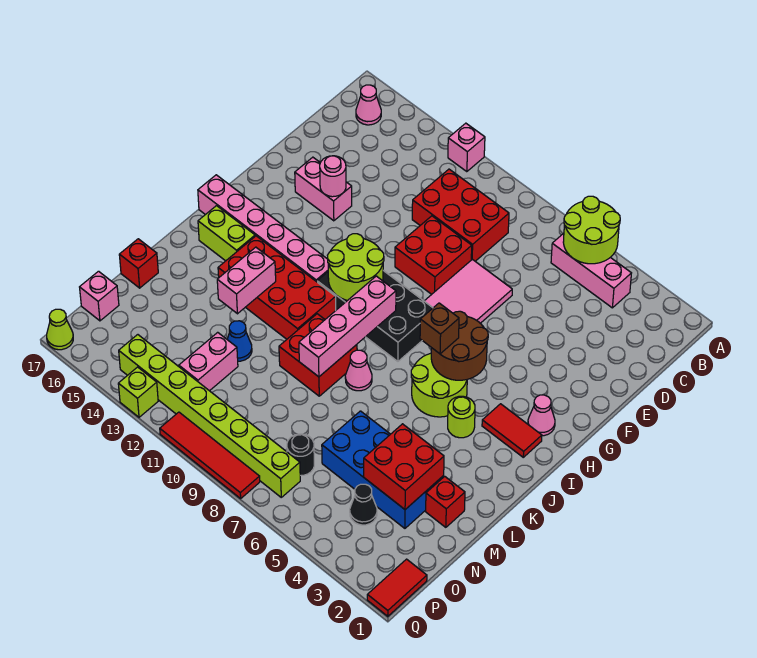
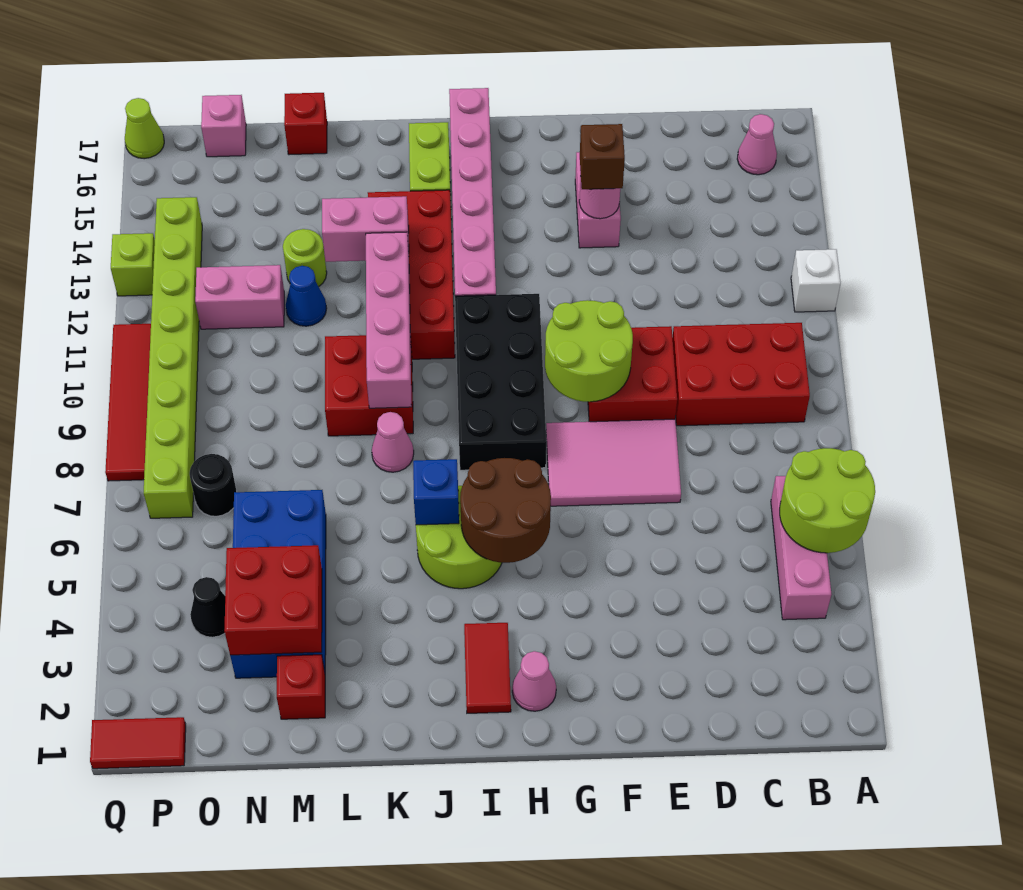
pink brick A12 level 1 -> white brick A12 level 1
red brick C9:D11 level 1 -> red brick B9:D10 level 1
lime round brick H10:I11 level 2 -> lime round brick F9:G10 level 2
brown brick I6 level 3 -> brown brick F14 level 3
pink brick I9:L9 level 2 -> pink brick K9:K12 level 2
lime round brick J4 level 1 -> lime round brick M13 level 1
none -> blue brick J6 level 2

